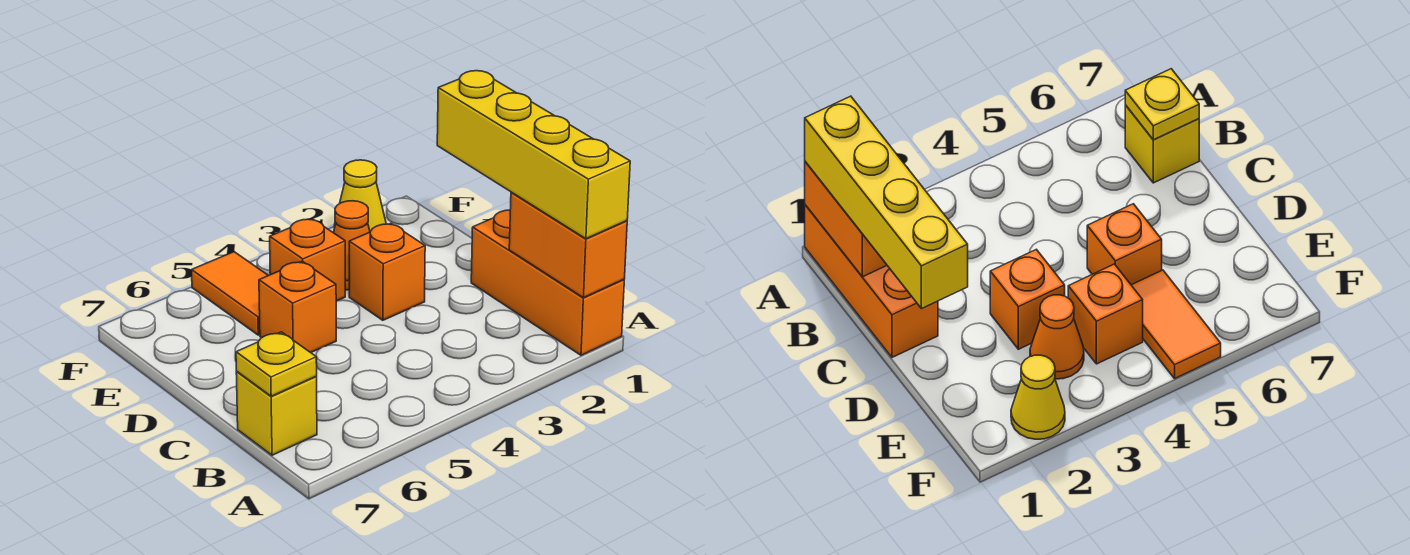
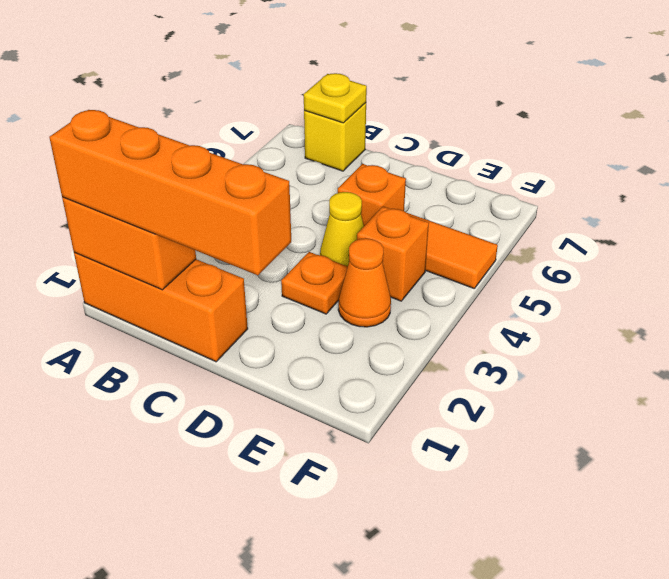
yellow brick A1:D1 level 3 -> orange brick A1:D1 level 3
orange brick D3 level 1 -> orange plate D3 level 1
yellow cone F2 level 1 -> yellow cone D4 level 1

